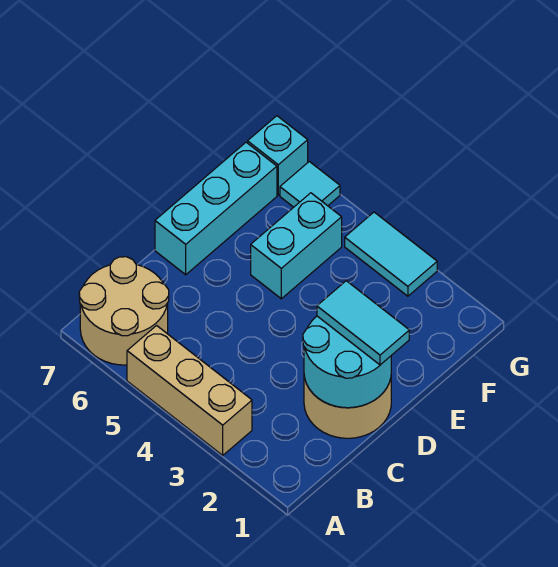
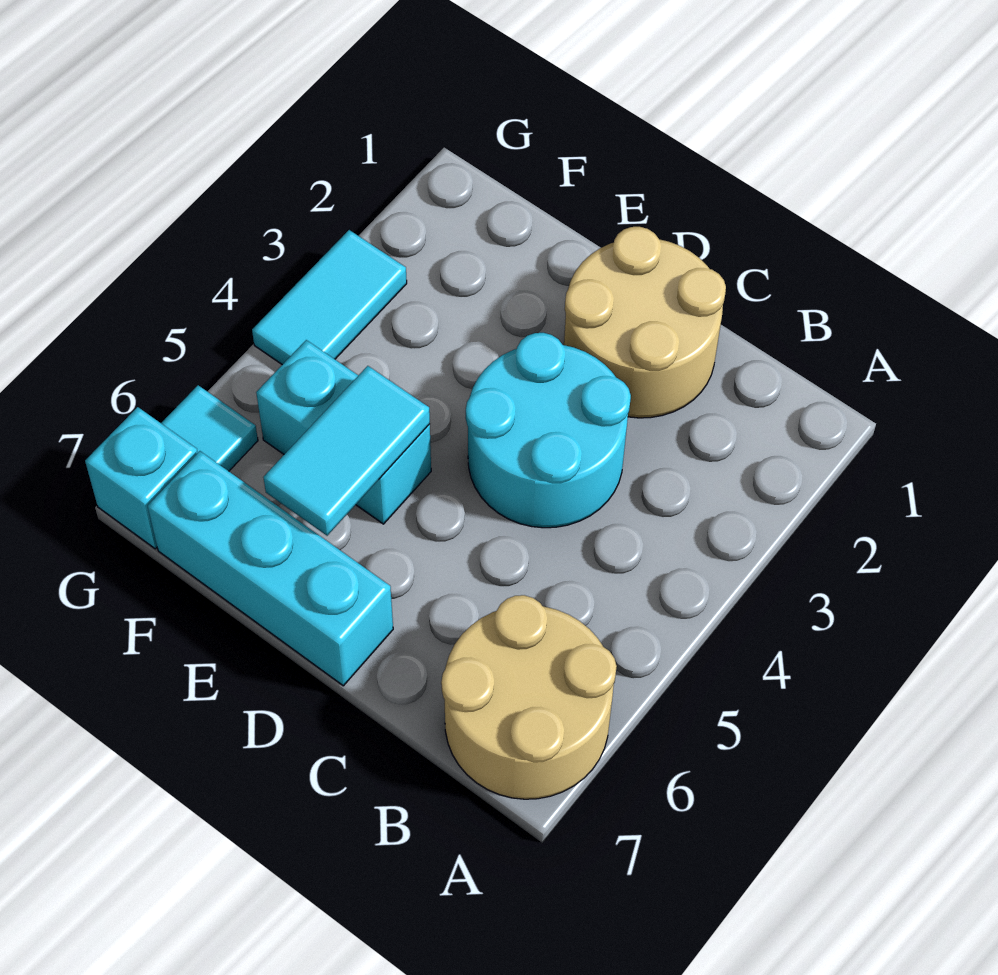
tan brick A3:A5 level 1 -> none
cyan round brick C1:D2 level 2 -> cyan round brick C3:D4 level 1
cyan tile D1:D2 level 3 -> cyan tile E5:E6 level 2

